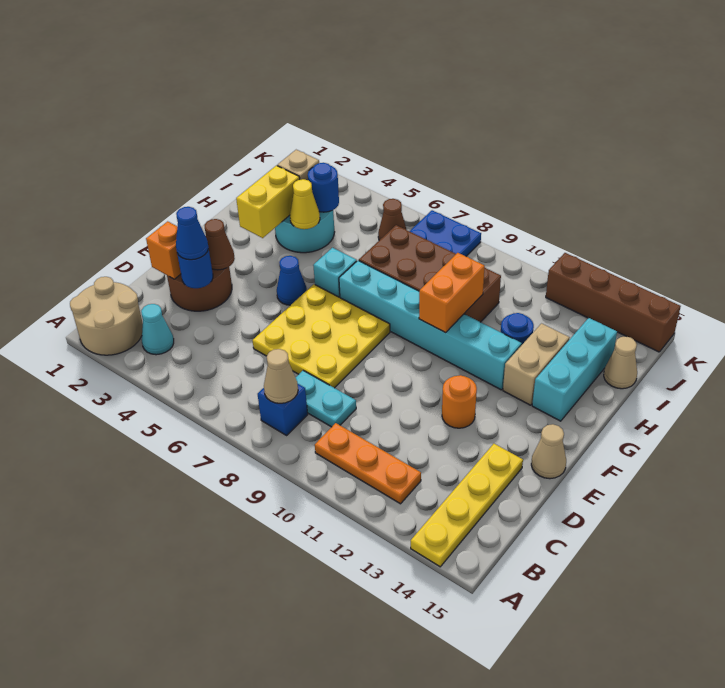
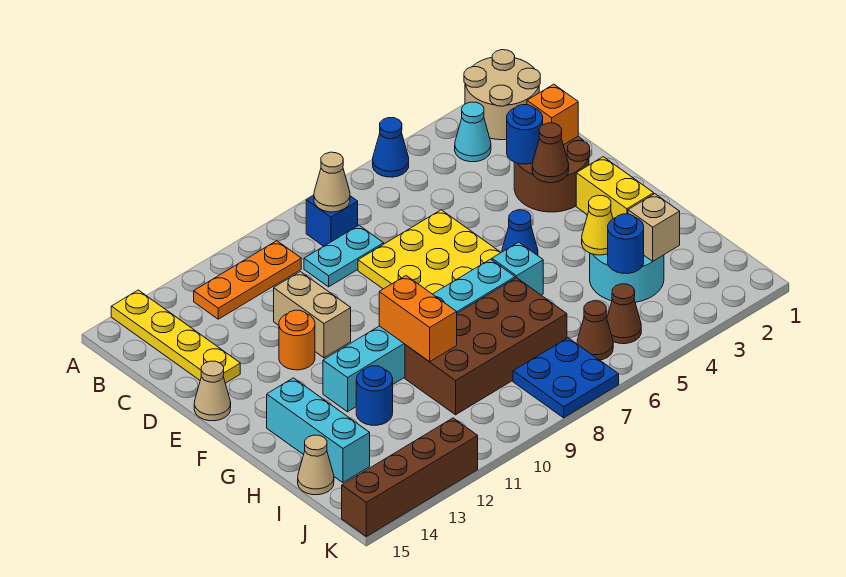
blue cone D3 level 3 -> blue cone A5 level 1
tan brick G13:H13 level 1 -> tan brick D11:E11 level 1
none -> brown cone J5 level 1

